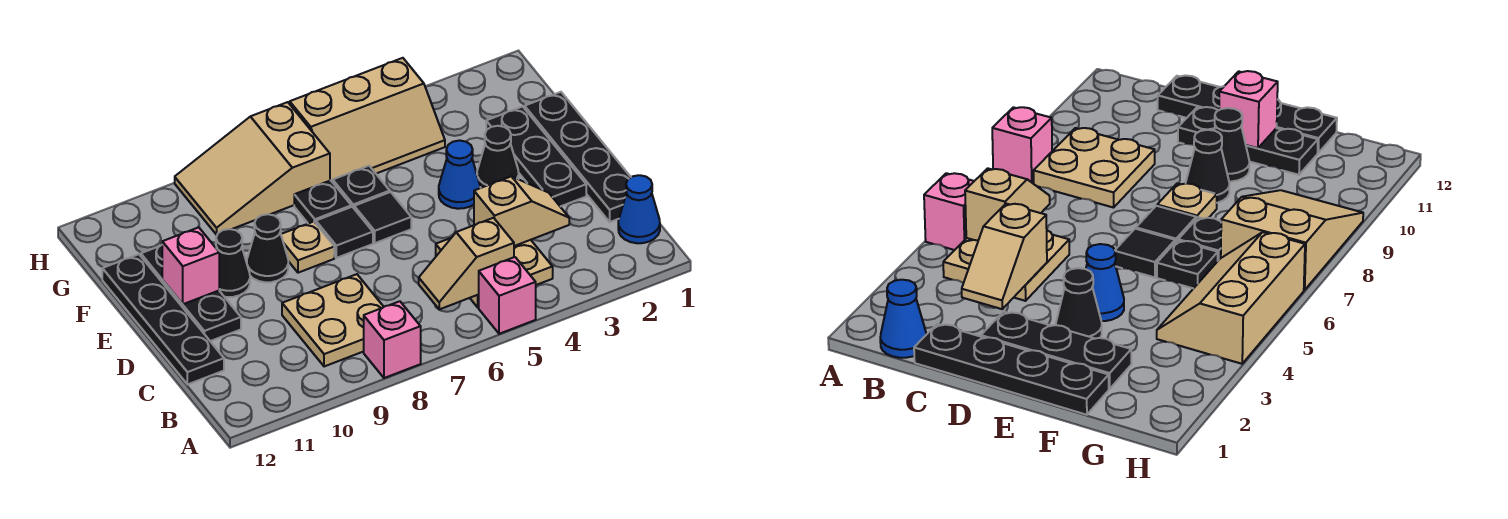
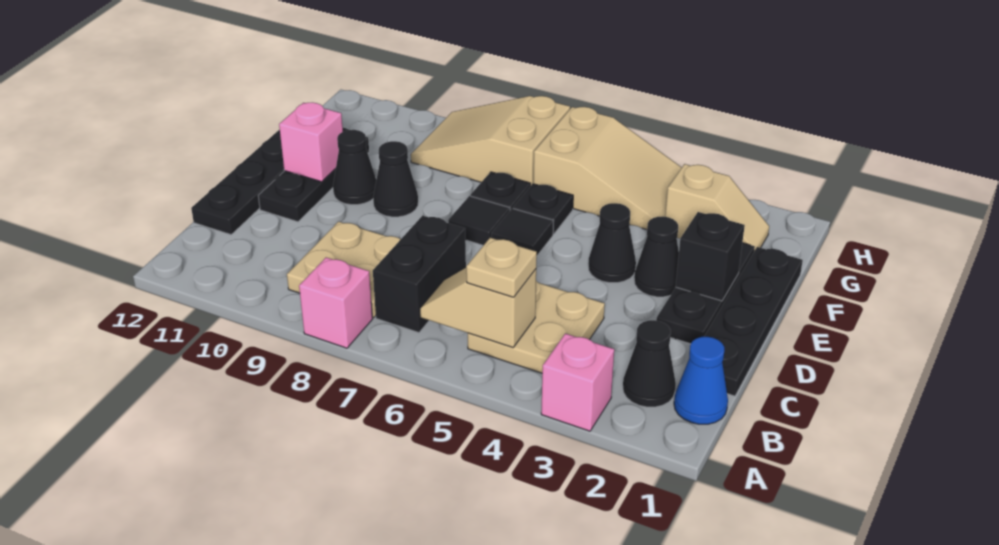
pink brick A5 level 1 -> pink brick A3 level 1
none -> black cone B2 level 1
none -> black brick B7:C7 level 1
tan slope C3:C4 level 2 top 4 -> tan slope G2:G3 level 1 top 3
none -> black brick E2 level 2
blue cone E4 level 1 -> black cone E4 level 1
tan plate E8 level 1 -> tan plate B5 level 3
tan slope G4:H6 level 1 top H -> tan slope G4:H6 level 1 top 6

